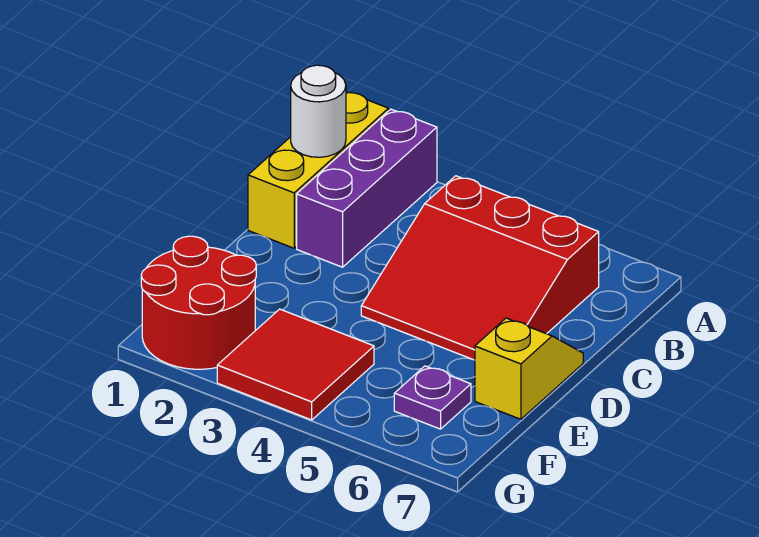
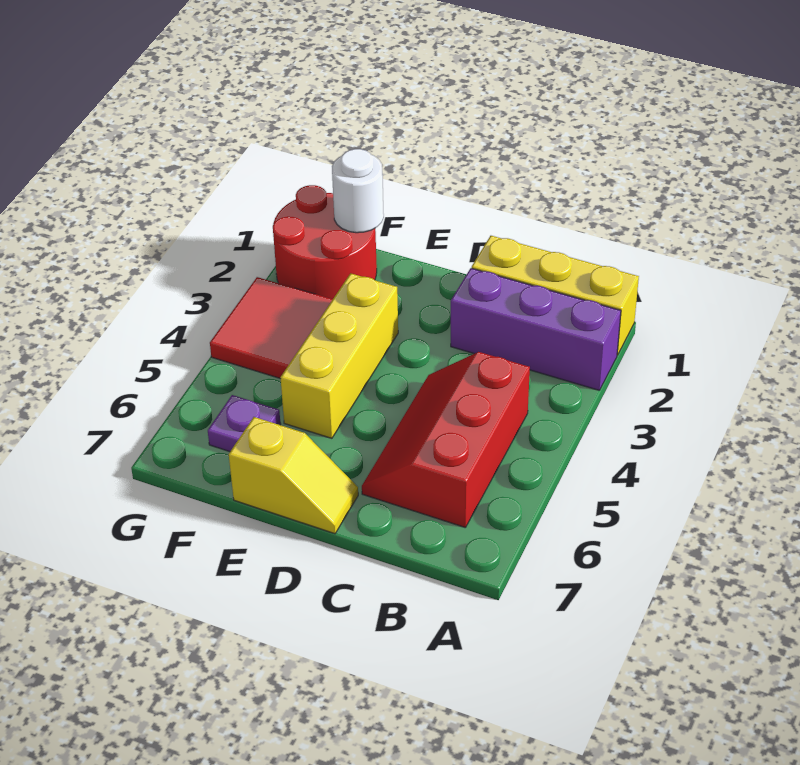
white round brick B1 level 2 -> white round brick F1 level 2
red slope B4:D6 level 1 top B -> red slope B4:C6 level 1 top B
none -> yellow brick E3:E5 level 1

